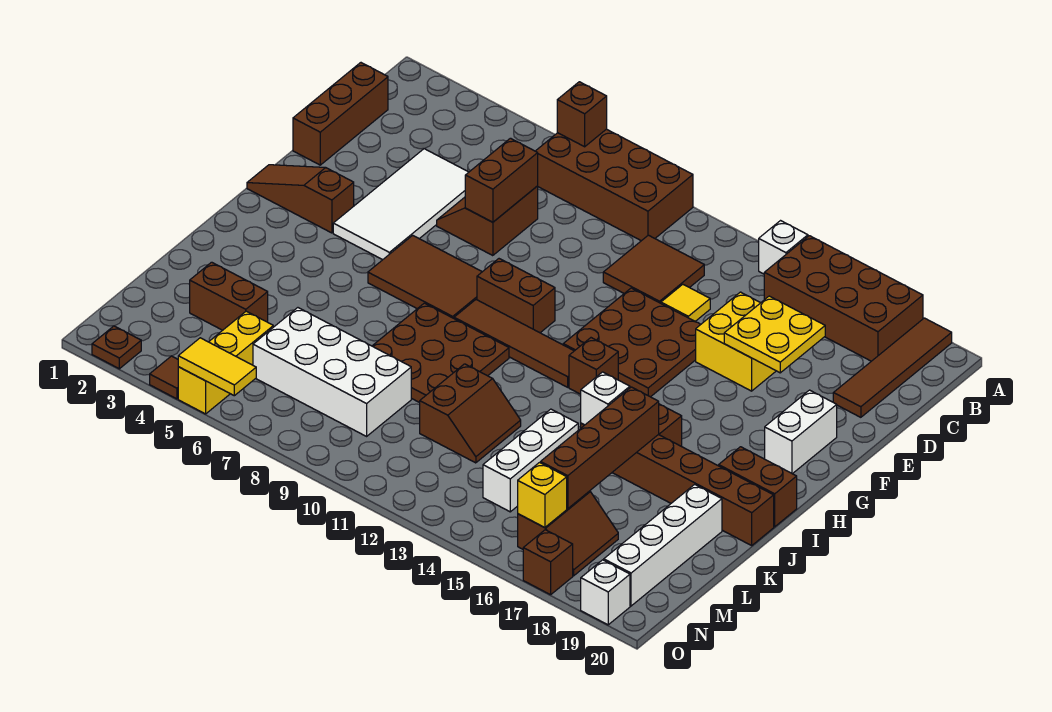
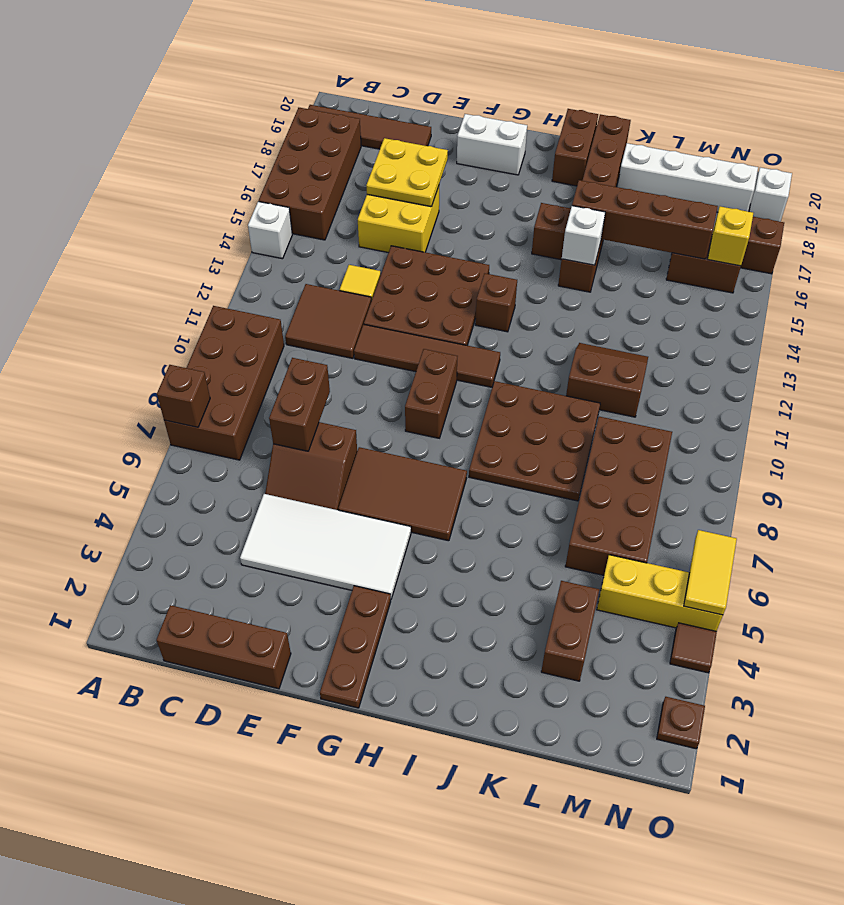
brown brick D7:E7 level 2 -> brown brick D7:D8 level 2
brown slope G1:G3 level 1 top 3 -> brown plate G1:G3 level 1
brown tile G6:H8 level 1 -> brown tile F6:H7 level 1
brown tile H9:H12 level 1 -> brown tile E11:H11 level 1
white brick K14:M14 level 1 -> none
white brick L6:M9 level 1 -> brown brick L6:M9 level 1

